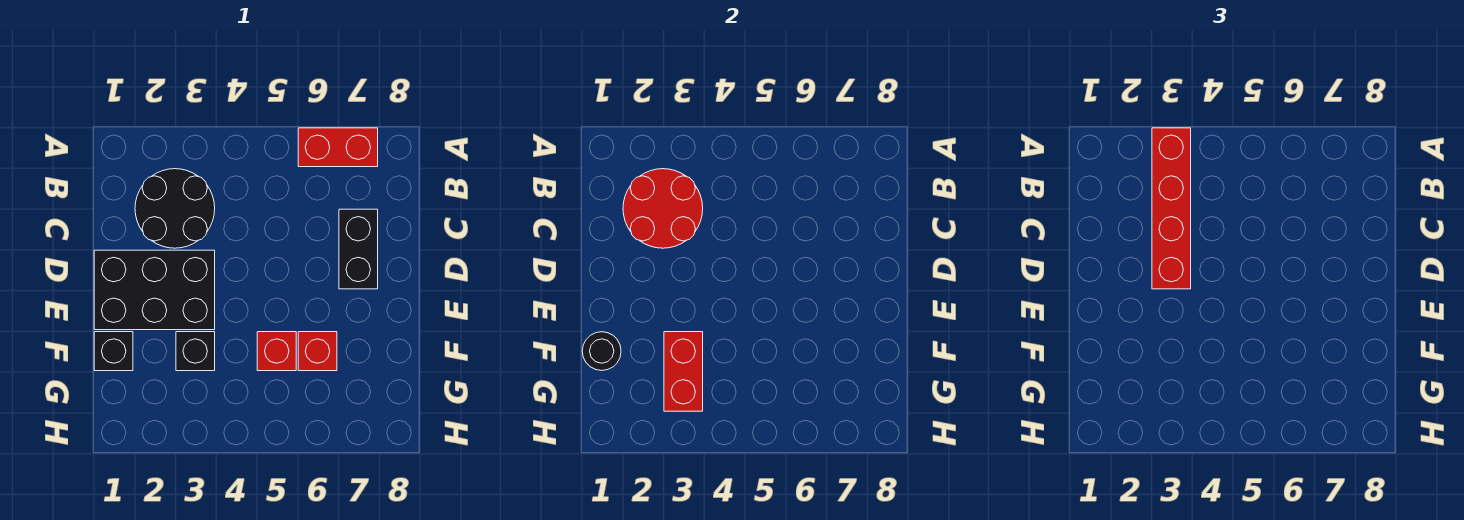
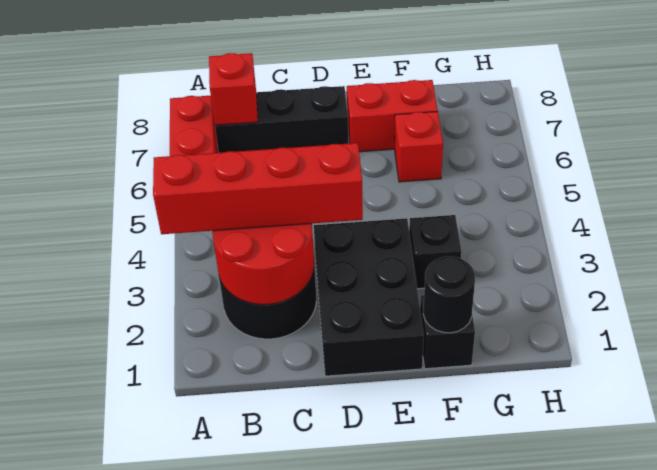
black brick C7:D7 level 1 -> black brick B7:D7 level 1
red brick F3:G3 level 2 -> red brick E7:F7 level 1
red brick F5 level 1 -> red brick B7 level 2

